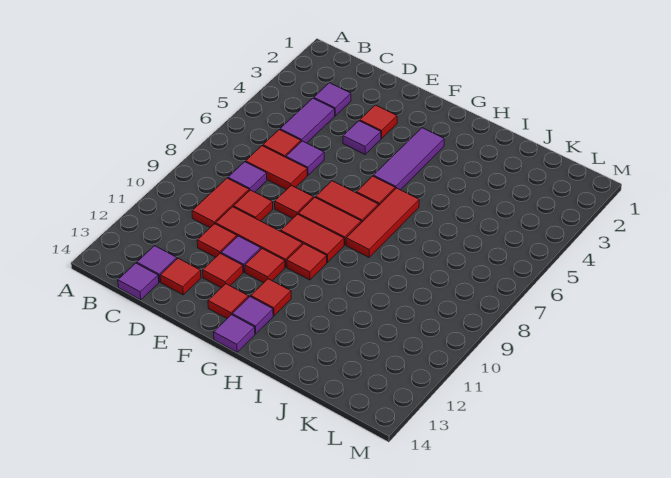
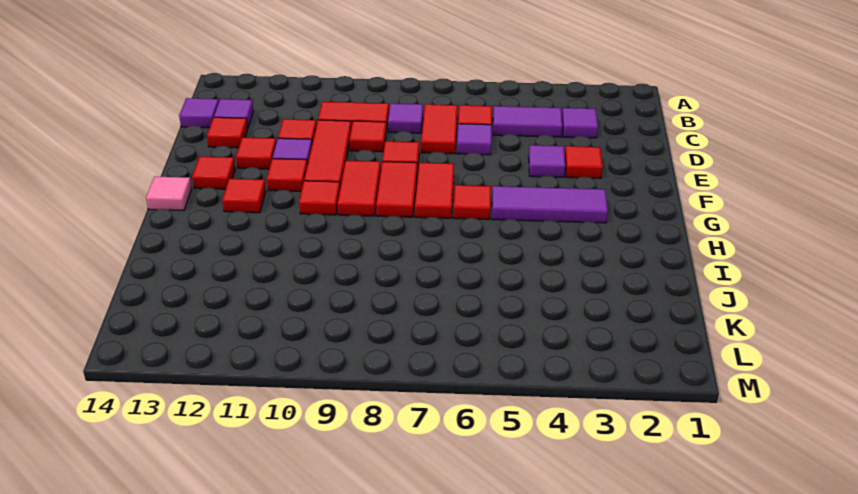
purple tile G13 level 1 -> none
purple tile G14 level 1 -> pink tile G14 level 1
red tile H6:H8 level 1 -> none

